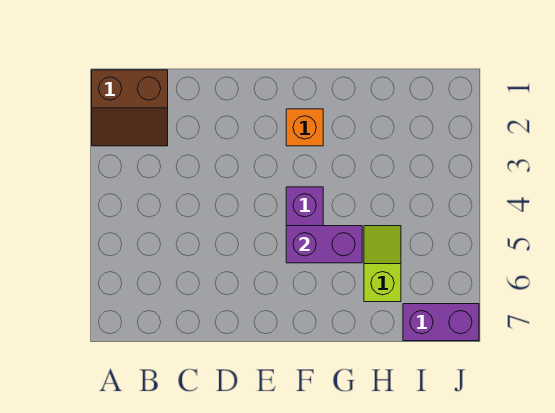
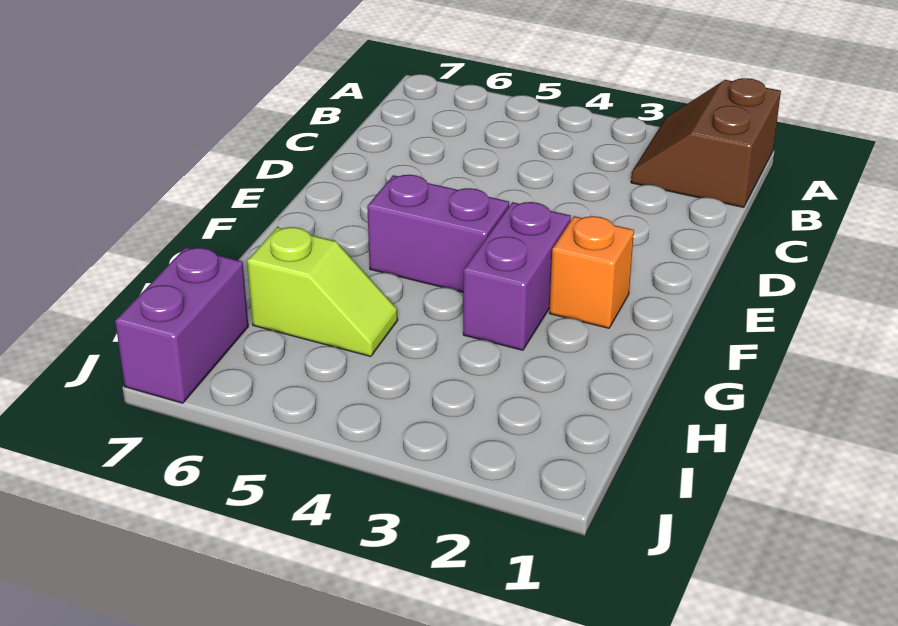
purple brick F5:G5 level 2 -> purple brick F3:G3 level 1

